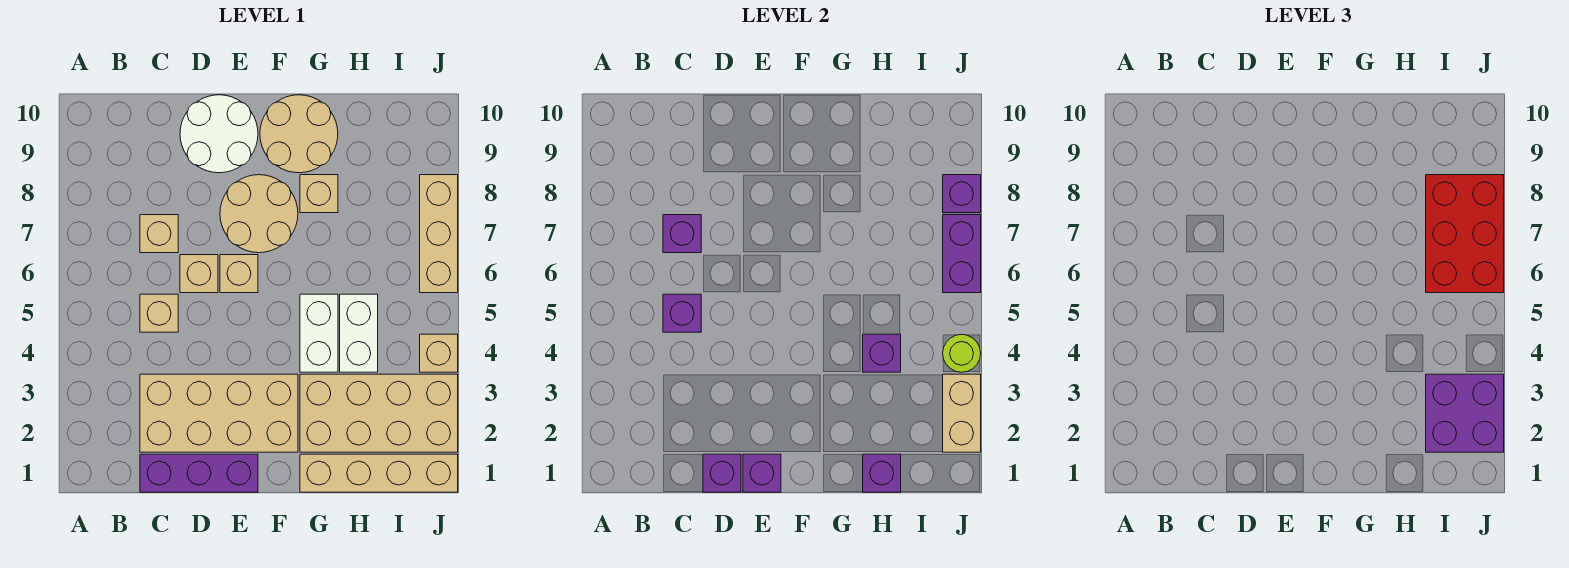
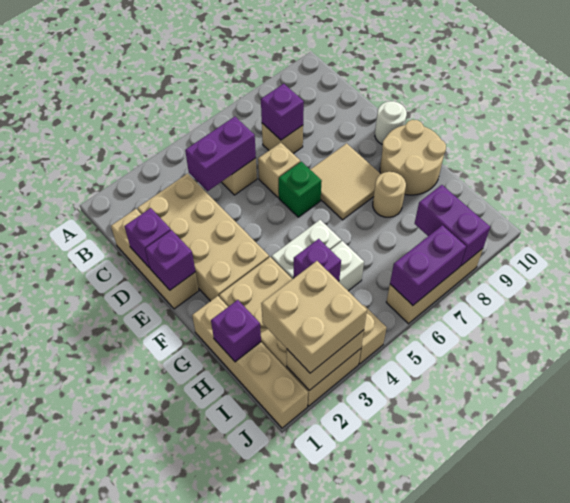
purple brick C1:E1 level 1 -> tan brick C1:E1 level 1
purple brick C5 level 2 -> purple brick C4:C5 level 2
white round brick D9:E10 level 1 -> white round brick E10 level 1
tan brick E6 level 1 -> green brick E6 level 1
tan round brick E7:F8 level 1 -> tan tile E7:F8 level 1
tan brick G8 level 1 -> tan round brick G8 level 1
purple brick I2:J3 level 3 -> tan brick I2:J3 level 3
red brick I6:J8 level 3 -> none
lime round brick J4 level 2 -> none
purple brick J8 level 2 -> purple brick I8:J8 level 2

